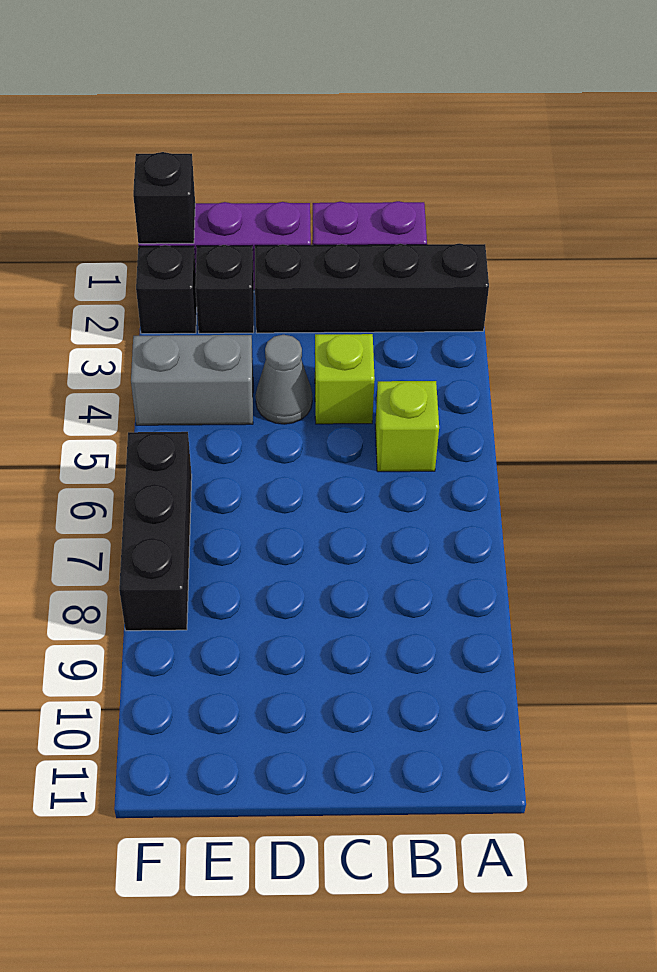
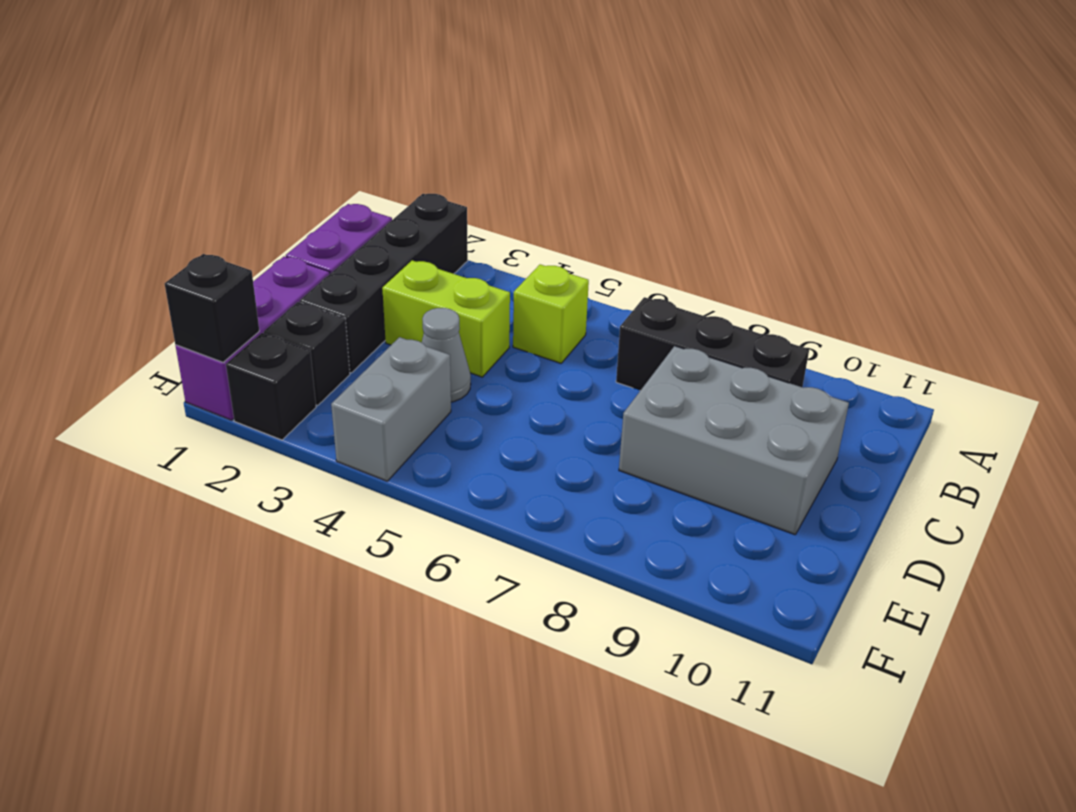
lime brick C4 level 1 -> lime brick C3:C4 level 1
none -> grey brick C8:D10 level 1
black brick F6:F8 level 1 -> black brick B7:B9 level 1

